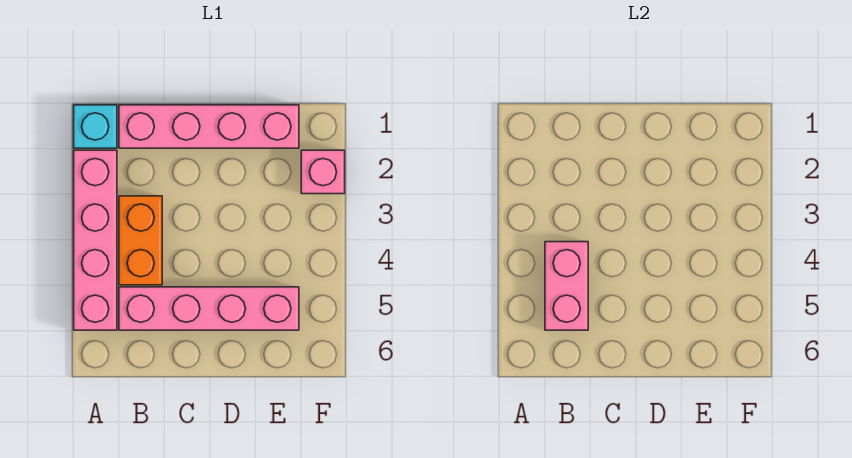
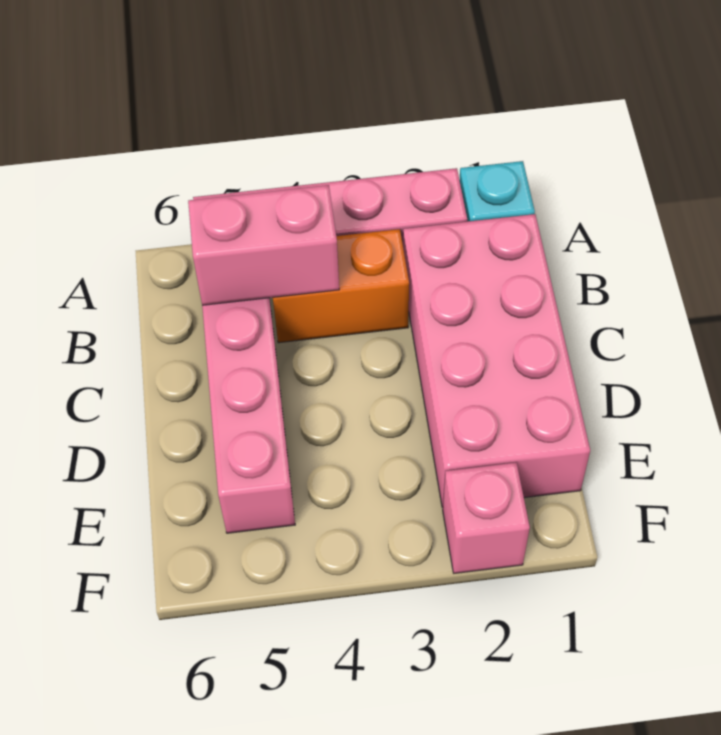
pink brick B1:E1 level 1 -> pink brick B1:E2 level 1

